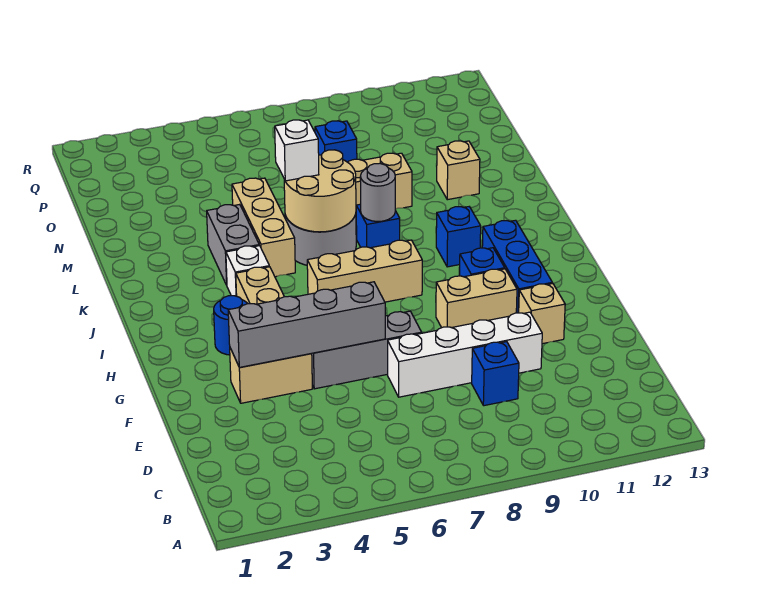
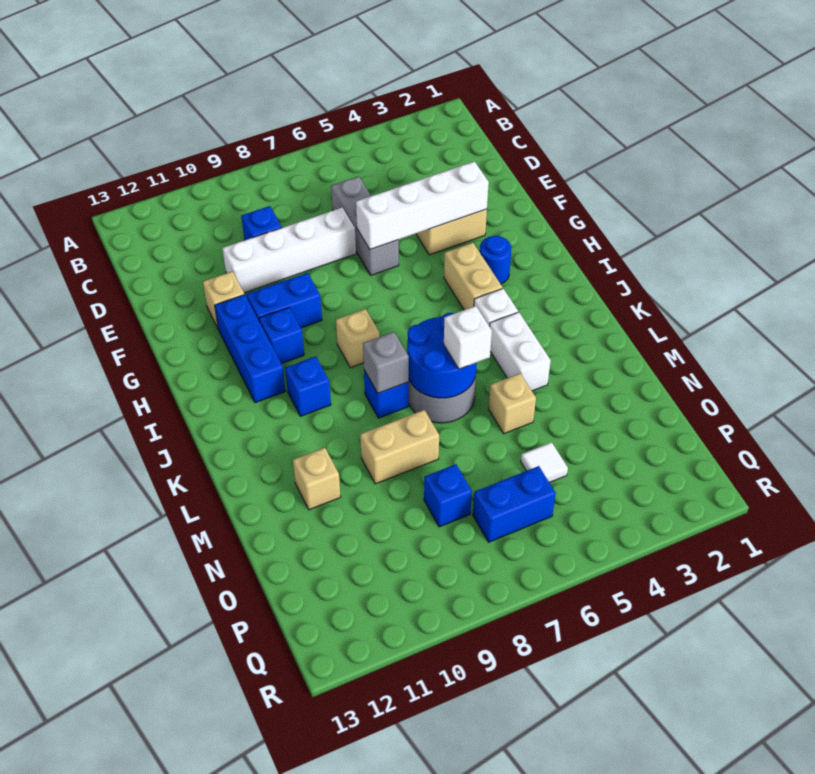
grey brick F3:F6 level 2 -> white brick F3:F6 level 2
grey brick F5:F7 level 1 -> grey brick D6:F6 level 1
tan brick G9:G10 level 1 -> blue brick G9:G10 level 1
tan brick I6:I8 level 1 -> tan brick I8 level 1
grey brick K4:L4 level 1 -> white brick K4:L4 level 1
tan brick K5:M5 level 1 -> tan brick M5 level 1
tan round brick K6:L7 level 2 -> blue round brick K6:L7 level 2
grey round brick K8 level 2 -> grey brick K8 level 2
none -> white tile O5 level 1
none -> blue brick P6:P7 level 1

